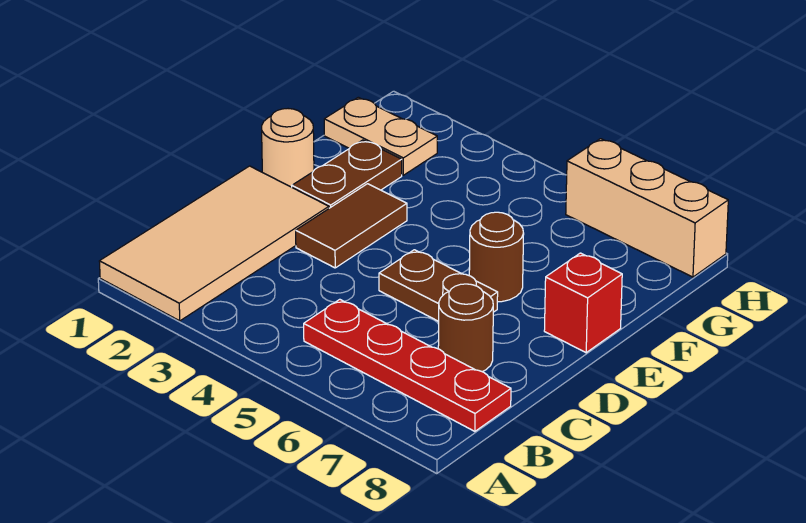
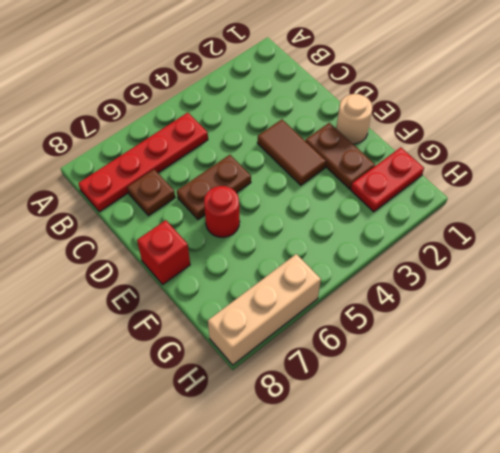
tan tile A1:D2 level 1 -> none
brown round brick C7 level 1 -> brown plate C7 level 1
brown round brick E6 level 1 -> red round brick E6 level 1
tan plate G1:G2 level 1 -> red plate G1:G2 level 1

